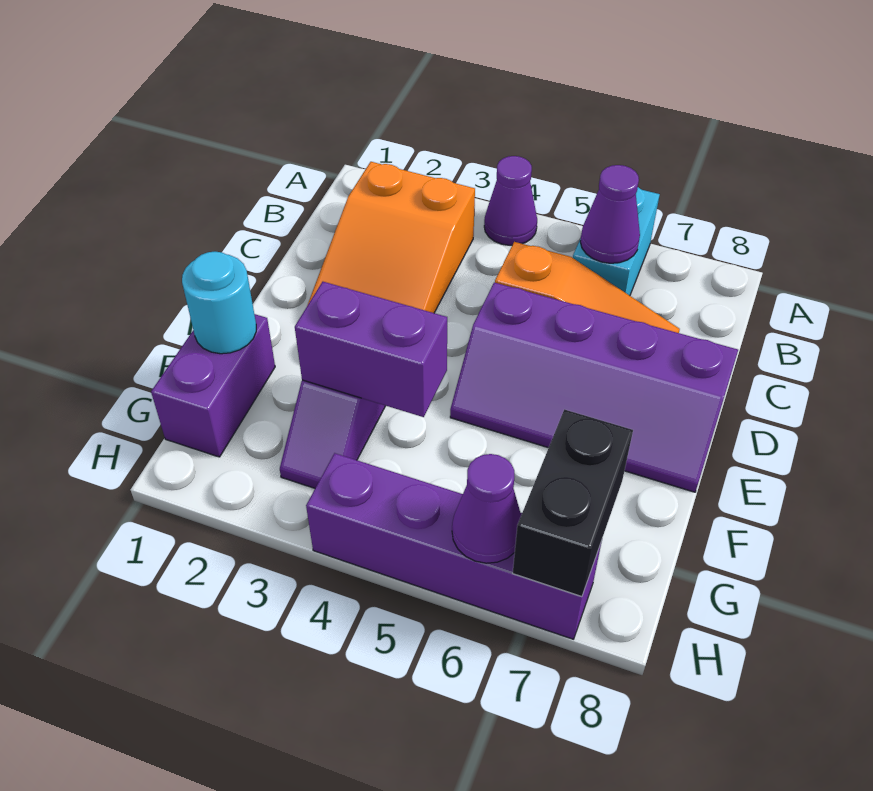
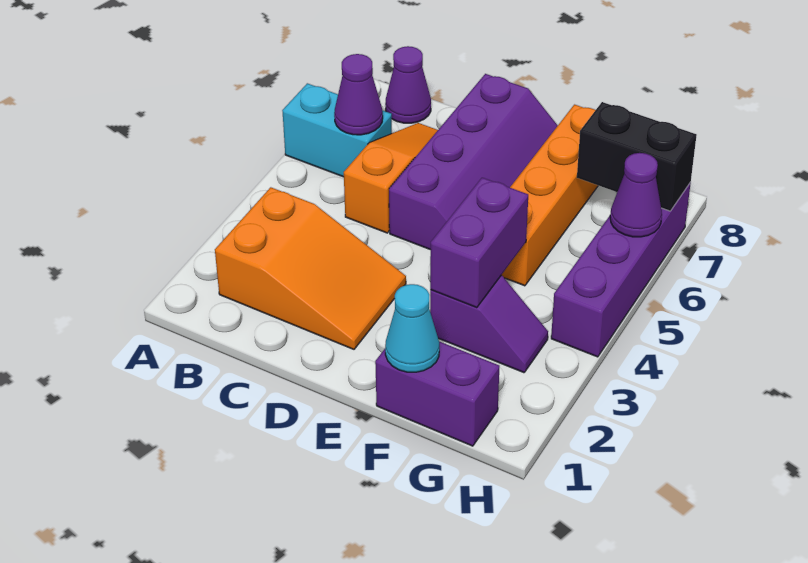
purple cone A4 level 1 -> purple cone B8 level 1
cyan round brick F1 level 2 -> cyan cone F1 level 2
none -> orange brick F5:F8 level 1

